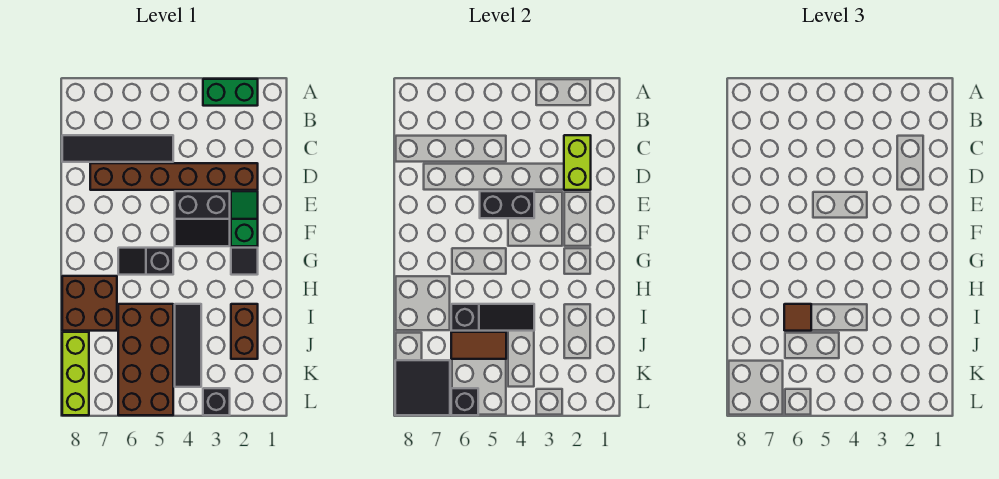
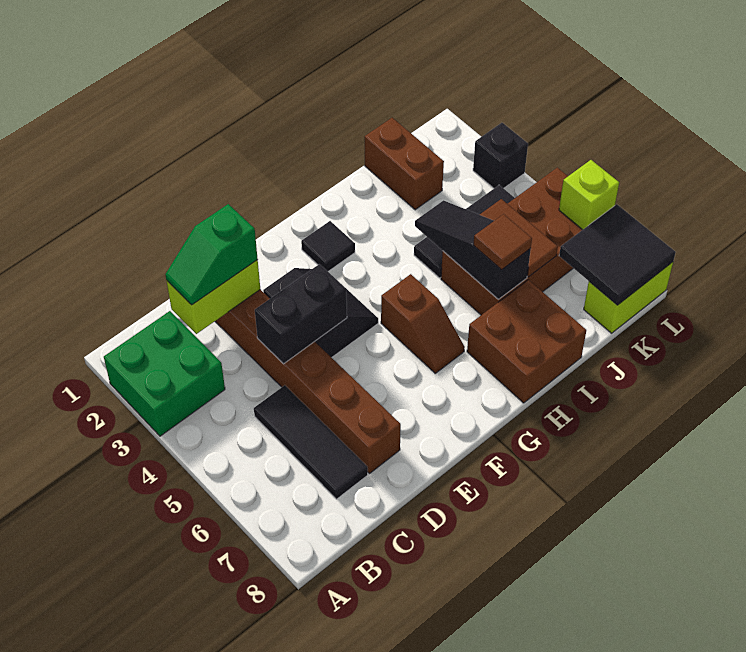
green brick A2:A3 level 1 -> green brick A2:B3 level 1
black tile C5:C8 level 1 -> black tile C5:C7 level 1
green slope E2:F2 level 1 top F -> green slope C2:D2 level 3 top D
black brick E4:E5 level 2 -> black brick D4:E4 level 2
black slope G5:G6 level 1 top 5 -> brown slope G5:G6 level 1 top 5
brown brick I2:J2 level 1 -> brown brick J1:J2 level 1
lime brick J8:L8 level 1 -> lime brick K8:L8 level 1
black brick L6 level 2 -> lime brick L6 level 2

